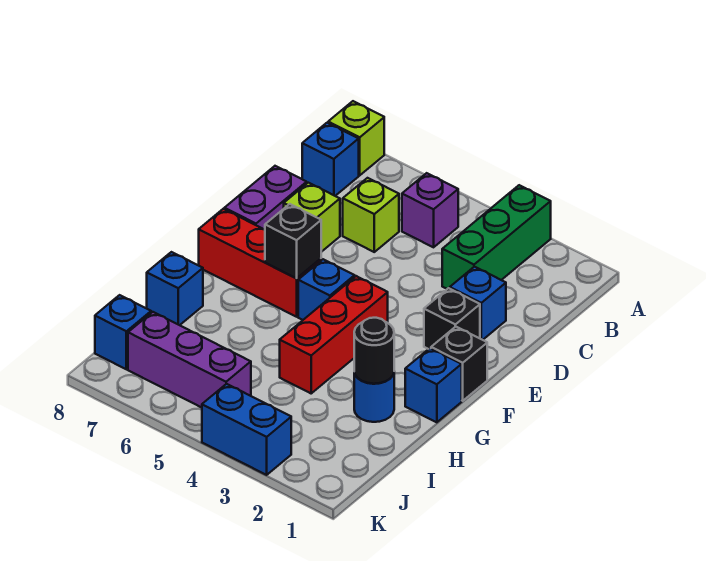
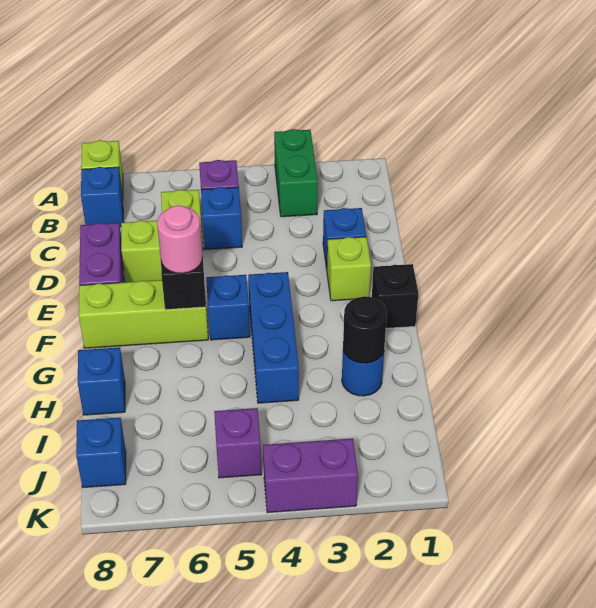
green brick A3:C3 level 1 -> green brick A3:B3 level 1
black brick E2 level 1 -> lime brick E2 level 1
red brick F4:H4 level 1 -> blue brick F4:H4 level 1
red brick F6:F8 level 1 -> lime brick F6:F8 level 1
none -> pink round brick F6 level 3
blue brick G1 level 1 -> blue brick C5 level 1
purple brick J5:J7 level 1 -> purple brick J5 level 1
blue brick K3:K4 level 1 -> purple brick K3:K4 level 1

